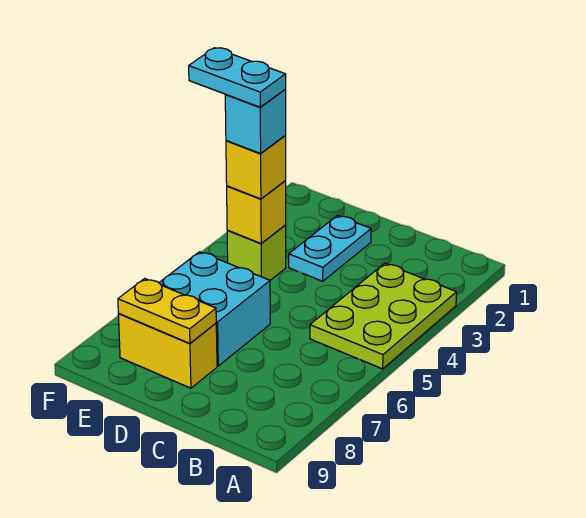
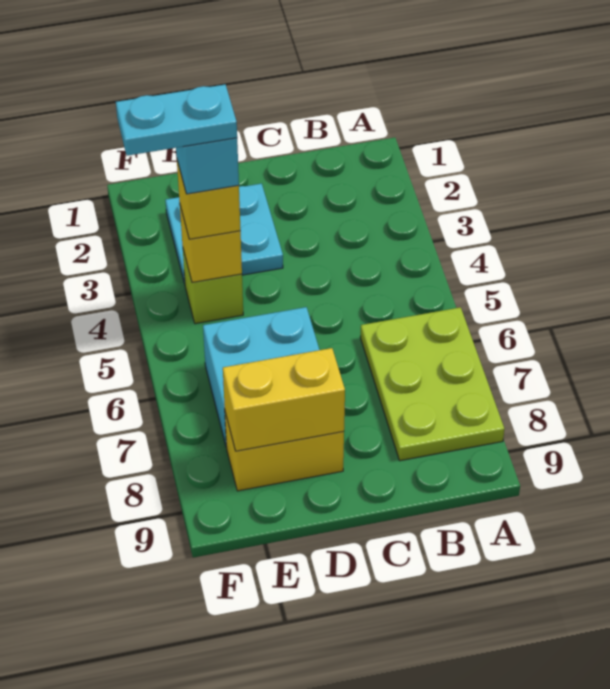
lime plate A3:B5 level 1 -> lime plate A6:B8 level 1
cyan plate D2:D3 level 1 -> cyan plate D2:E3 level 1
yellow plate D8:E8 level 2 -> yellow brick D8:E8 level 2

